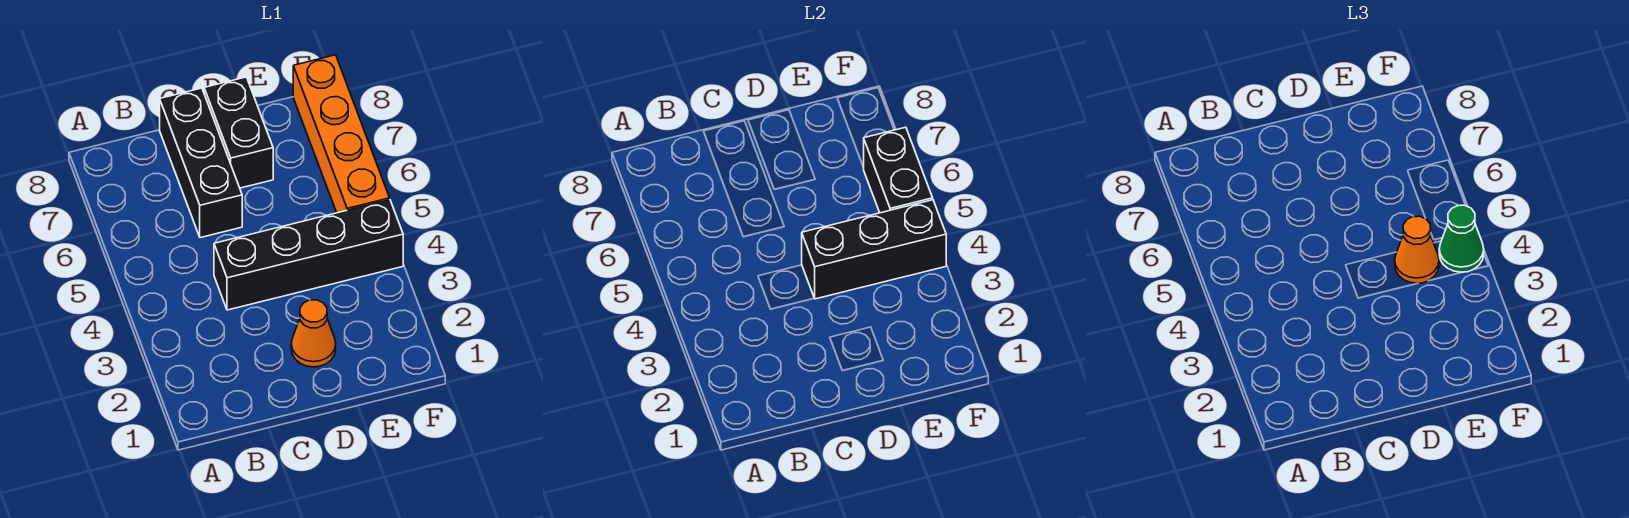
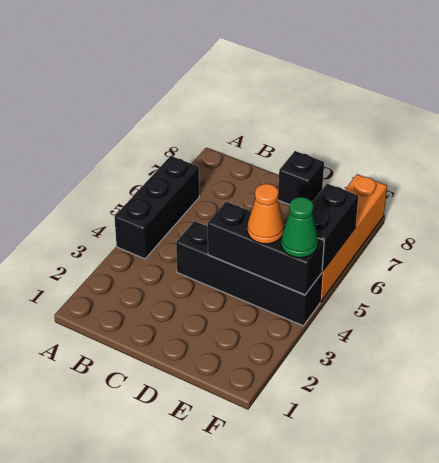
black brick C6:C8 level 1 -> black brick A4:A6 level 1
orange cone D2 level 1 -> none
black brick D7:D8 level 1 -> black brick D8 level 1

